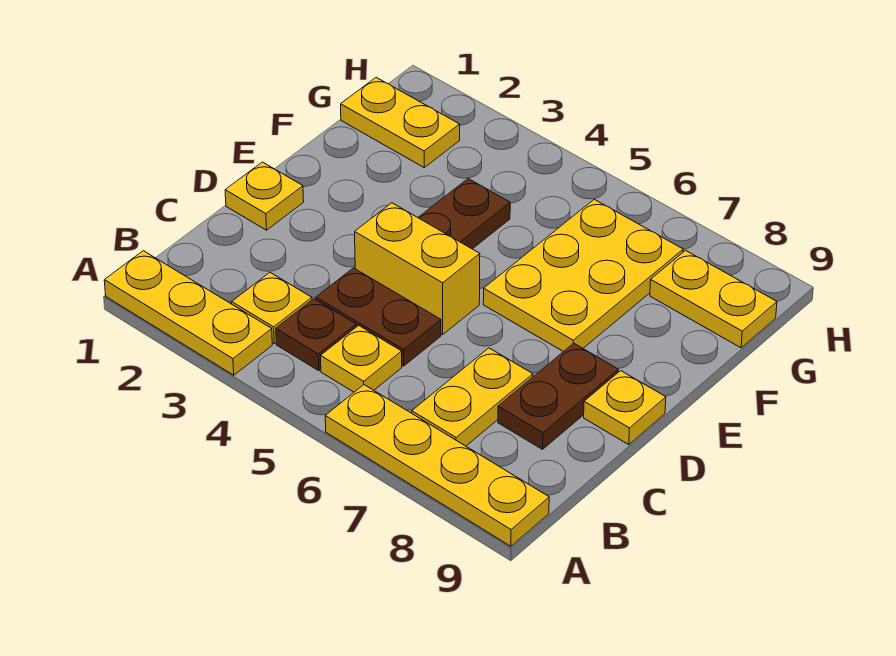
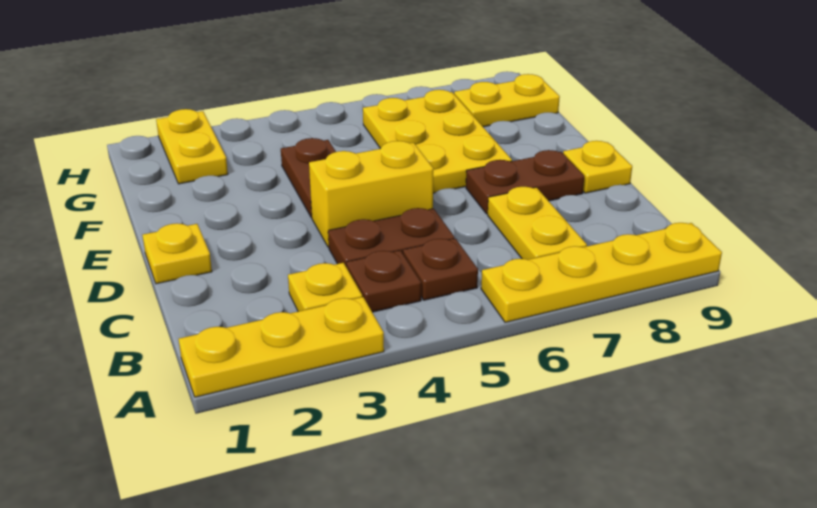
yellow plate B5 level 1 -> brown plate B5 level 1
brown plate C8:D8 level 1 -> brown plate D7:D8 level 1
yellow plate G1:G2 level 1 -> yellow plate G2:H2 level 1

